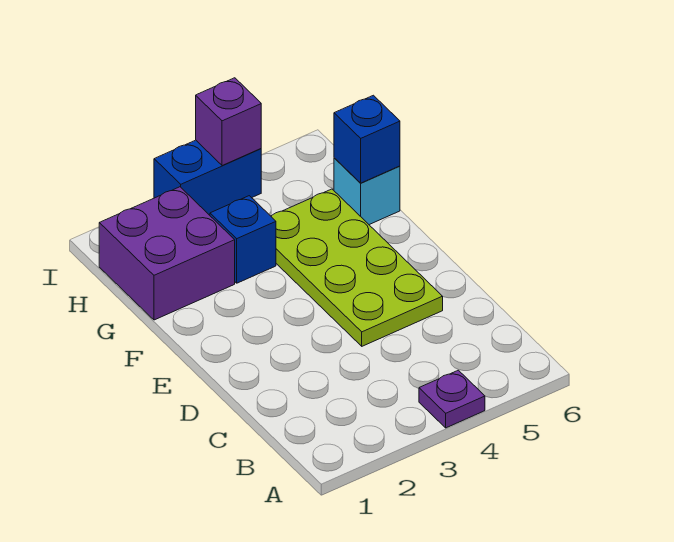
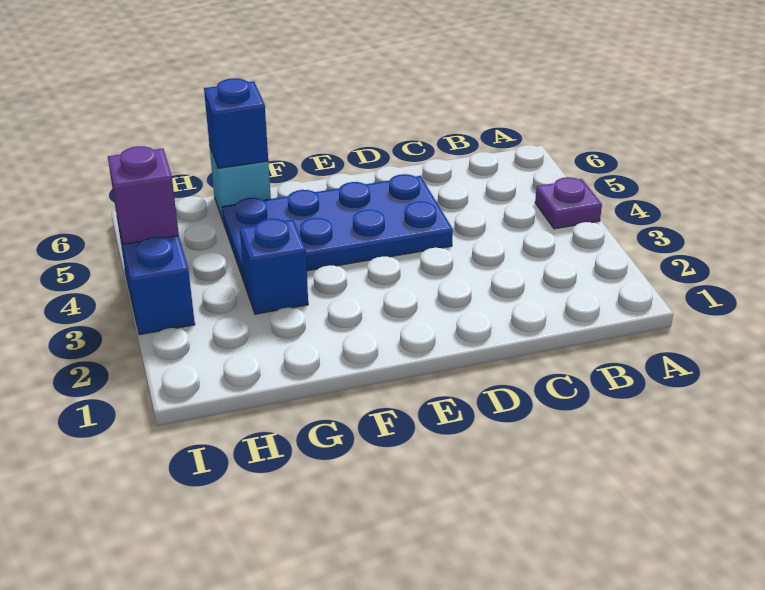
lime plate D4:G5 level 1 -> blue plate D4:G5 level 1
purple brick G1:H2 level 1 -> none

